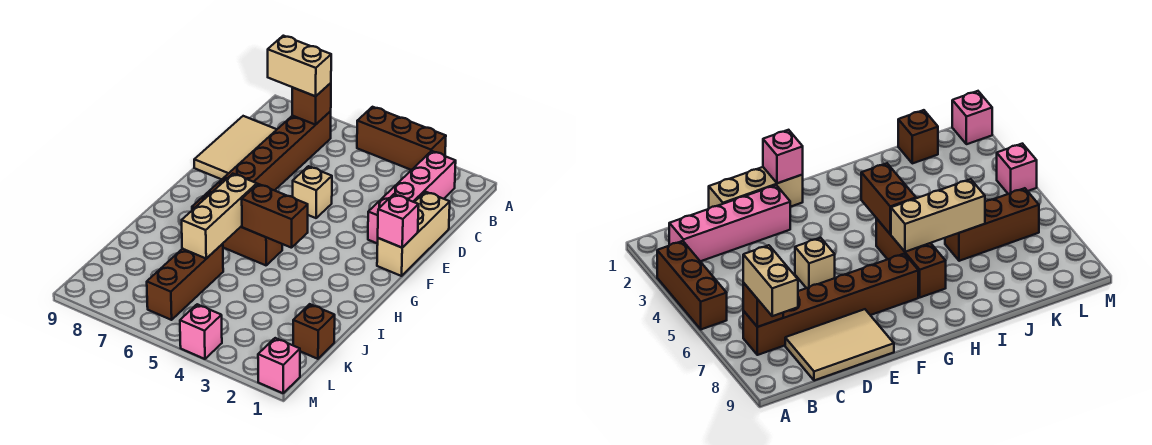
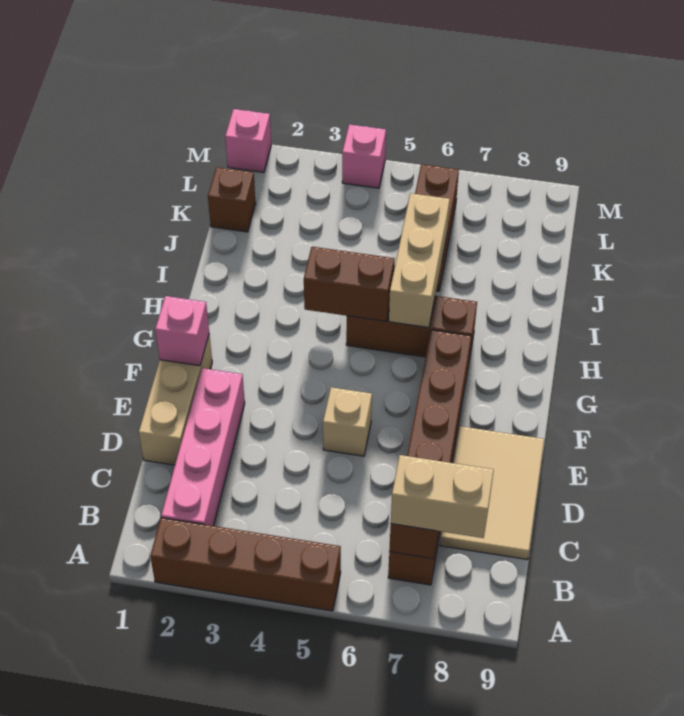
brown brick A3:A5 level 1 -> brown brick A2:A5 level 1

